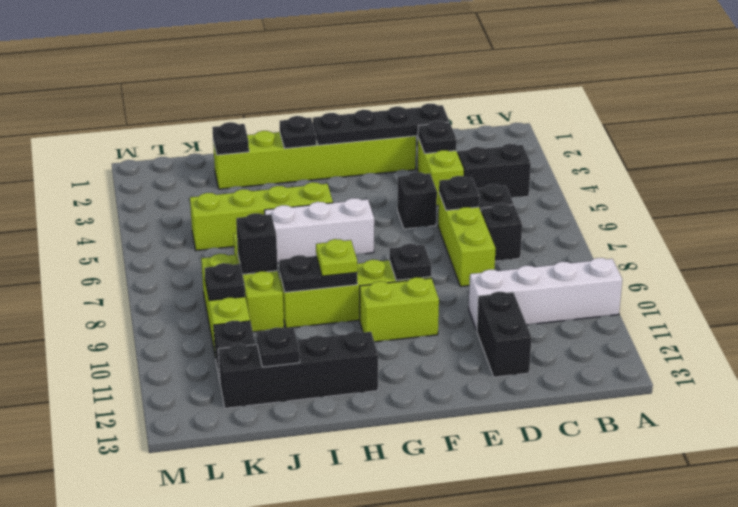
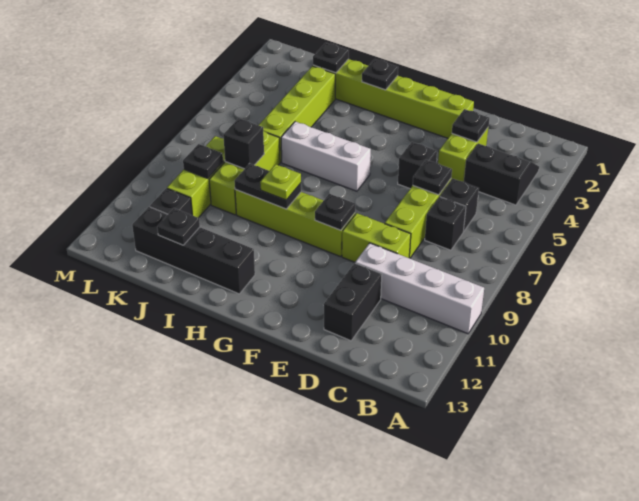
black plate D2:G2 level 2 -> none
lime brick F10:G10 level 1 -> lime brick D9:E9 level 1
lime brick H5:K5 level 1 -> lime brick J3:J6 level 1

